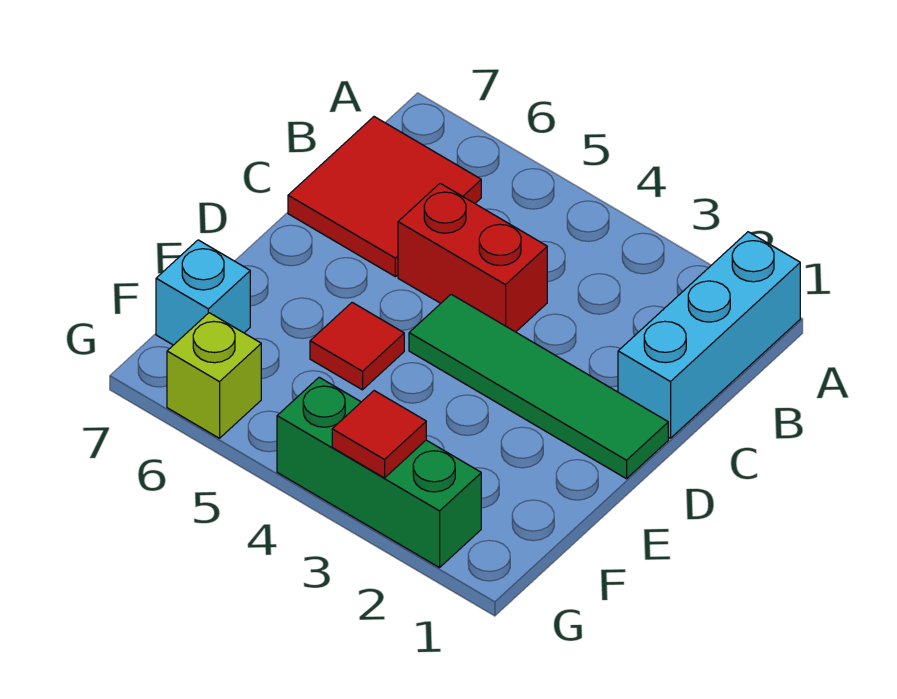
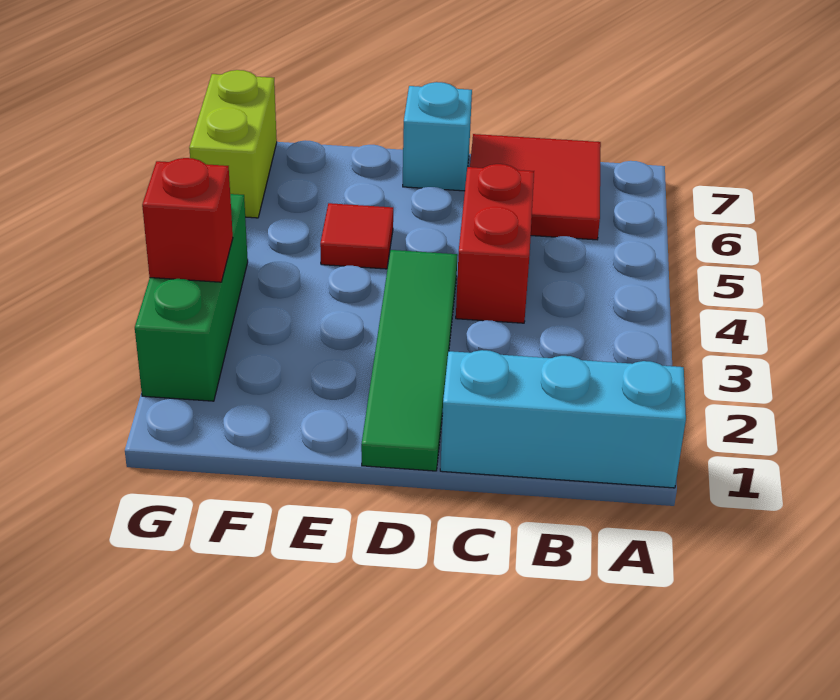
cyan brick F7 level 1 -> cyan brick D7 level 1
red tile G3 level 2 -> red brick G3 level 2
lime brick G6 level 1 -> lime brick G6:G7 level 1

